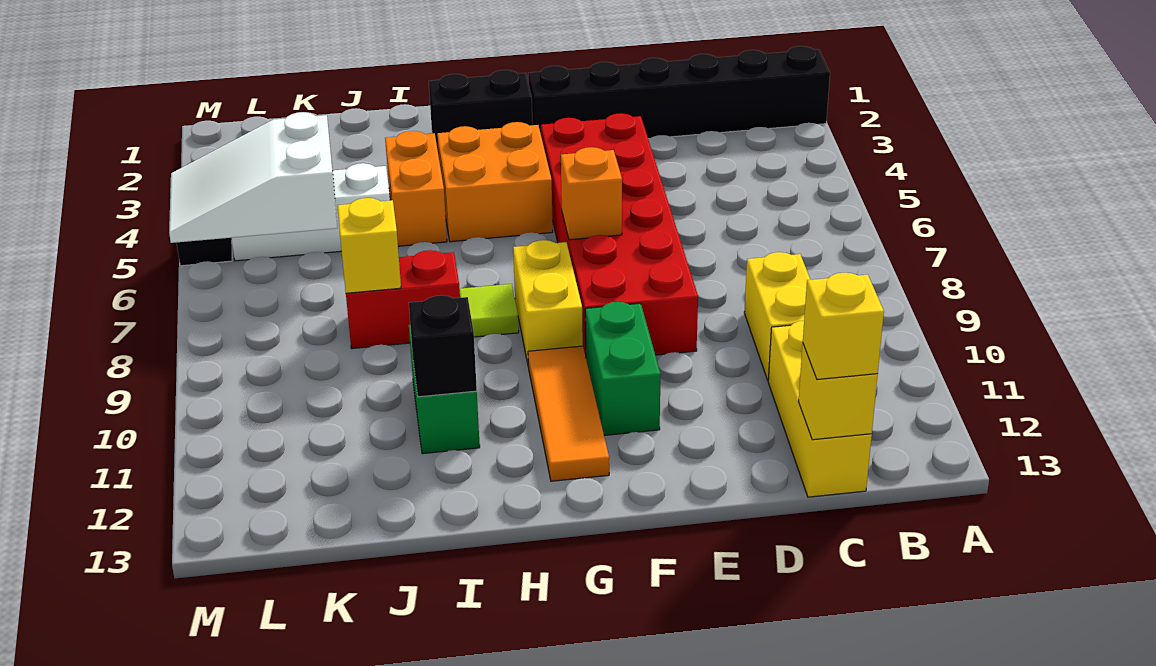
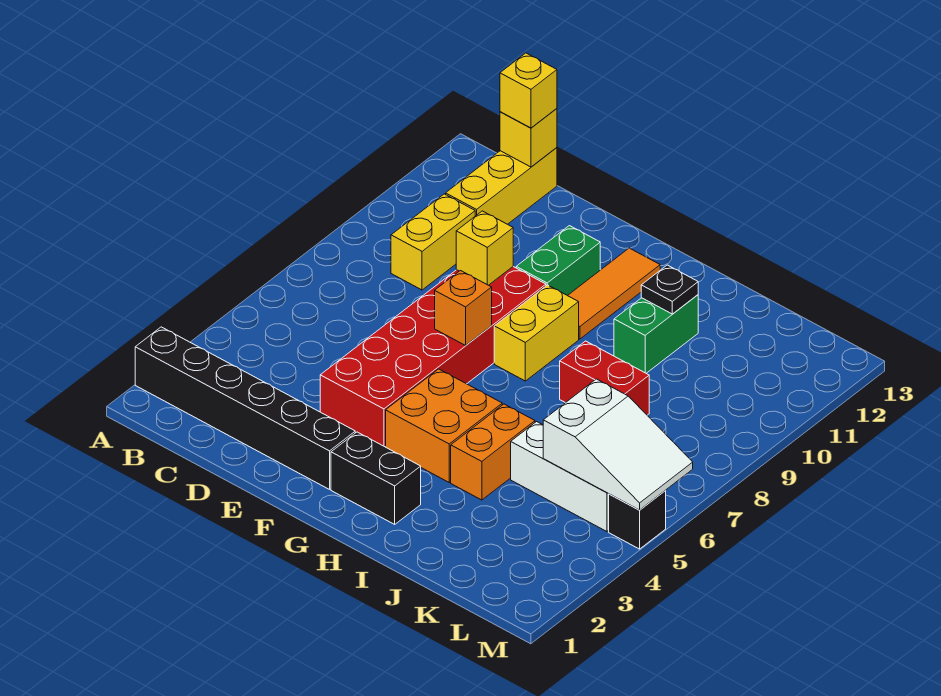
lime tile H8 level 1 -> none
black brick I11 level 2 -> black plate I11 level 2
yellow brick J8 level 2 -> yellow brick E9 level 2

